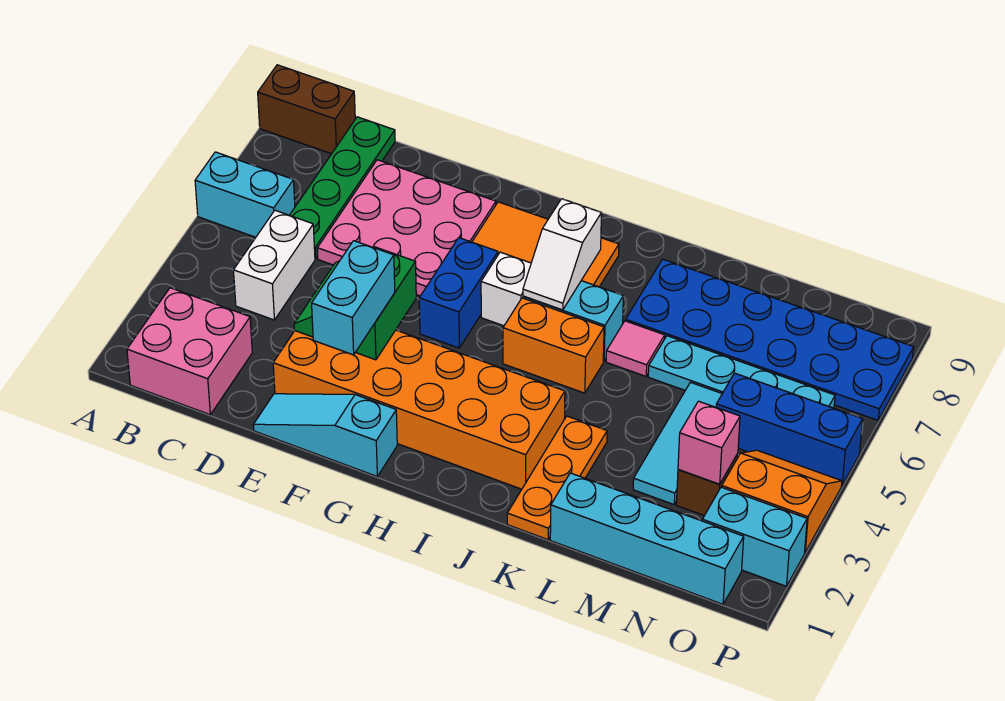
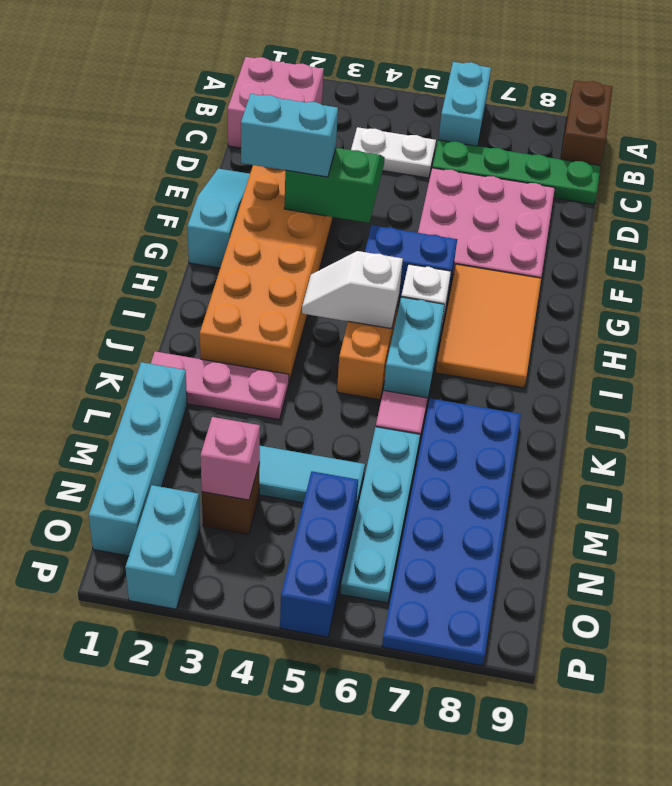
white brick C4:C5 level 1 -> white plate C4:C5 level 1
white slope I6:I7 level 2 top 7 -> white slope I4:I5 level 2 top 5
orange plate K1:K3 level 1 -> pink plate K1:K3 level 1
orange slope O3:P4 level 1 top 3 -> none

